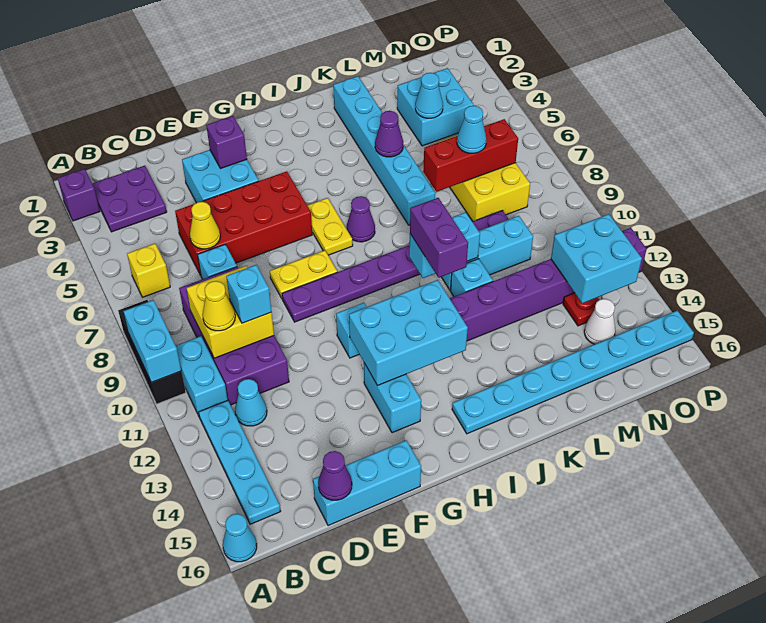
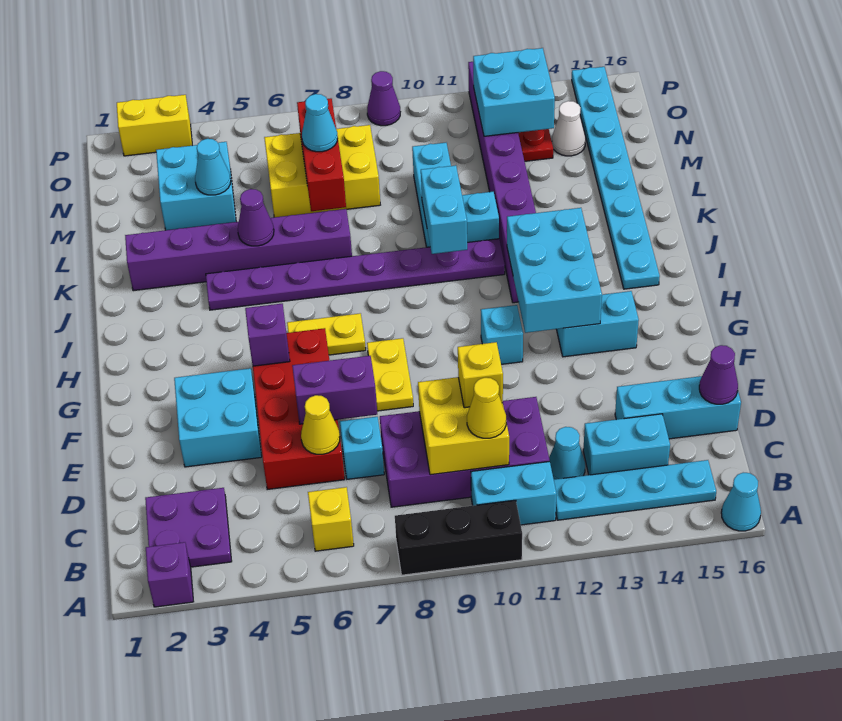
cyan brick A9:A10 level 2 -> cyan brick C13:C14 level 1
cyan brick D10 level 3 -> yellow brick D10 level 3
cyan brick D16:F16 level 1 -> cyan brick D14:D16 level 1
purple brick F3 level 2 -> purple brick G5 level 2
purple plate F9:M9 level 1 -> purple plate J4:J11 level 1
purple cone I7 level 1 -> purple cone P9 level 1
purple brick J10:J11 level 3 -> purple brick E6:E7 level 2
cyan brick K2:K7 level 1 -> purple brick K2:K7 level 1
none -> yellow brick P2:P3 level 1

